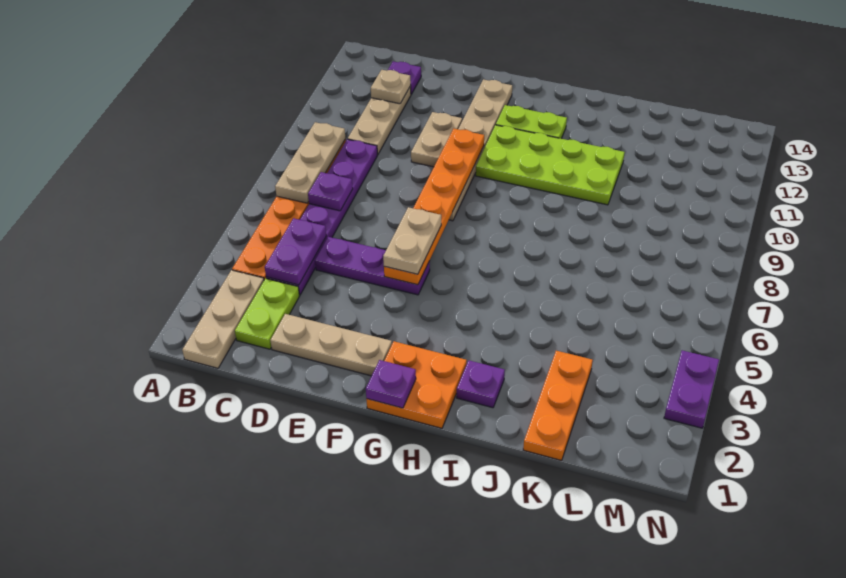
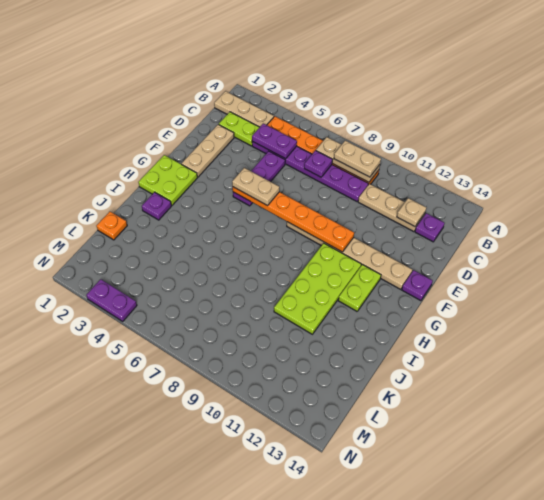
tan plate E10:E11 level 1 -> tan plate B8:B9 level 3
orange plate G1:H2 level 1 -> lime plate G1:H2 level 1
purple plate G1 level 2 -> purple plate F14 level 1
orange plate K1:K3 level 1 -> orange plate K1 level 1

